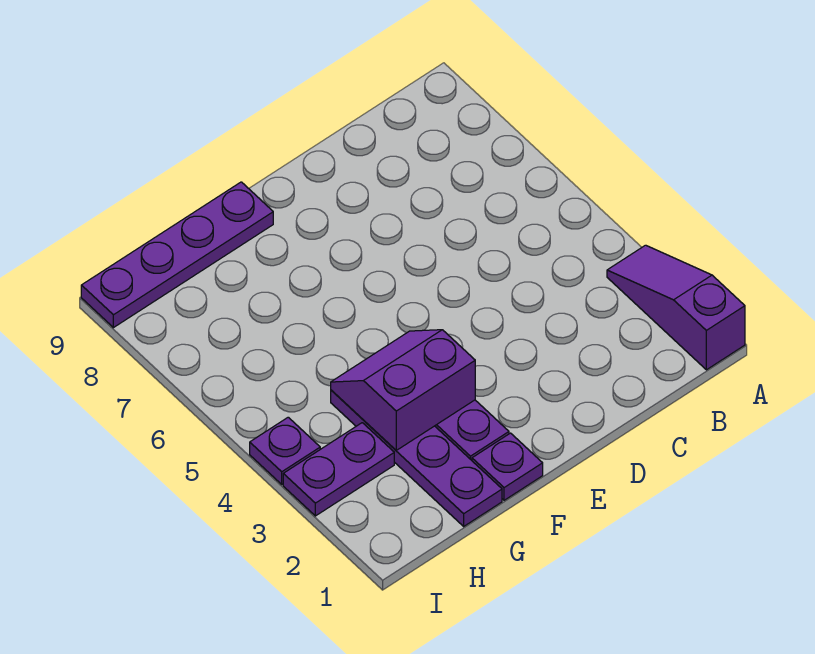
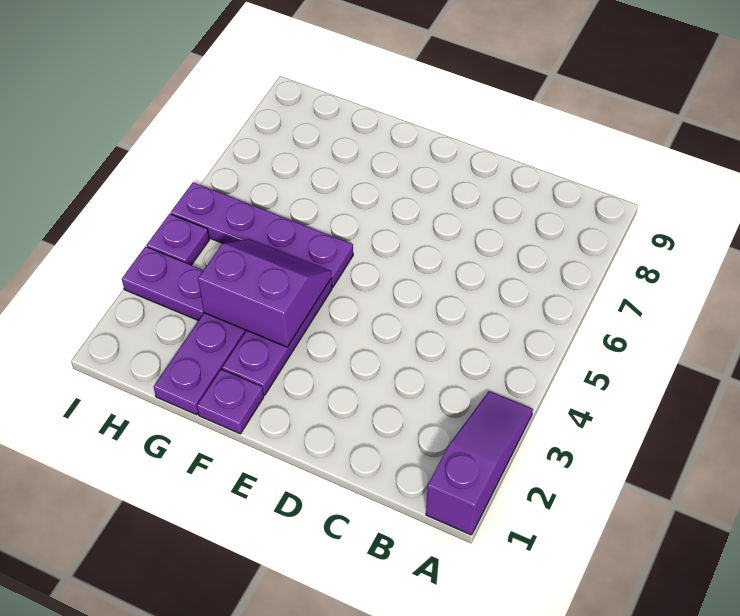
purple plate F9:I9 level 1 -> purple plate F5:I5 level 1

